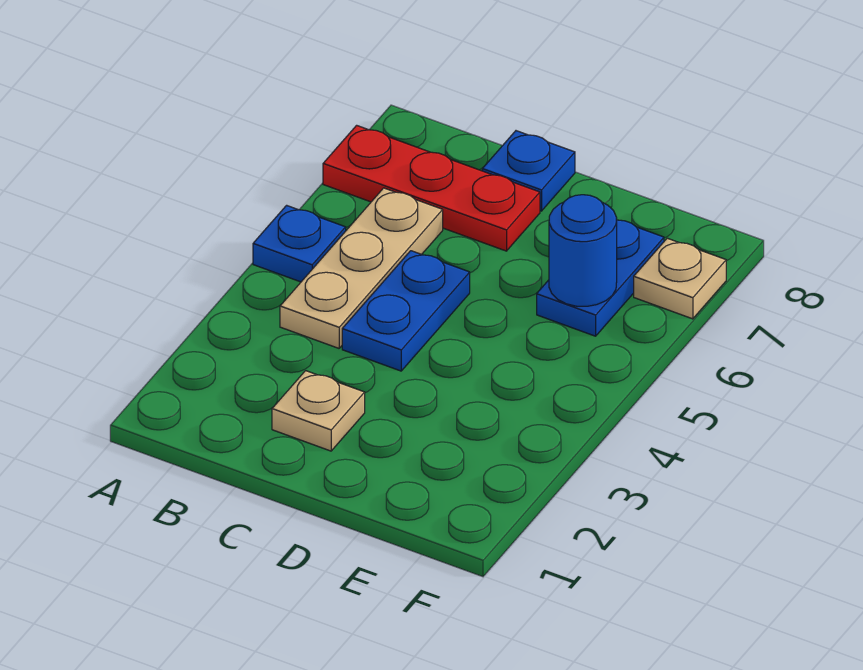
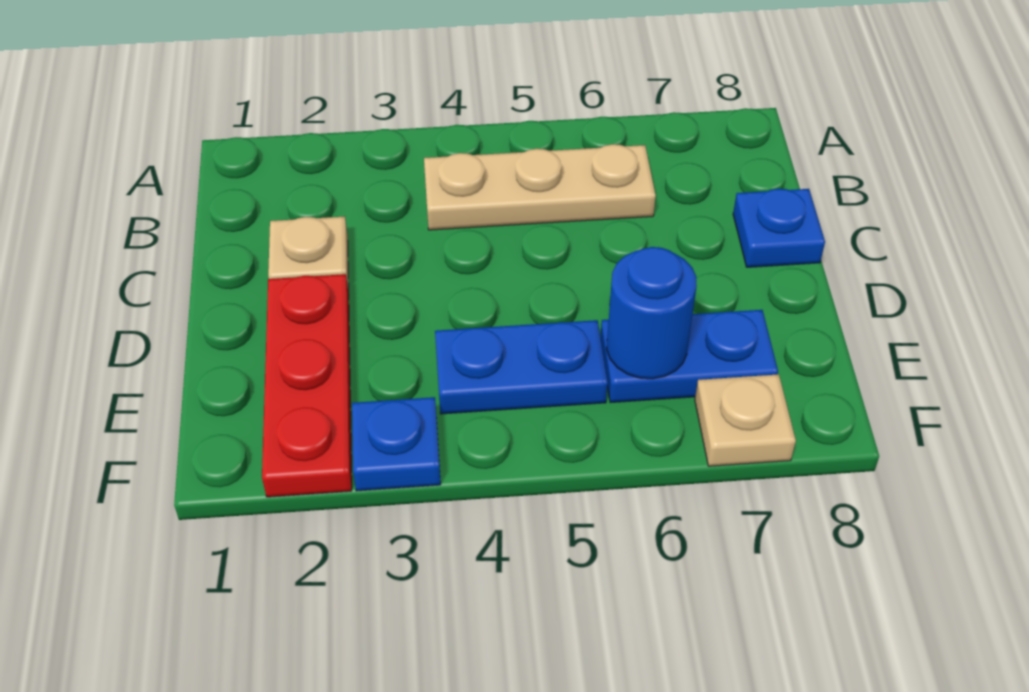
blue plate A5 level 1 -> blue plate F3 level 1
red plate A7:C7 level 1 -> red plate D2:F2 level 1
blue plate C4:C5 level 1 -> blue plate E4:E5 level 1

